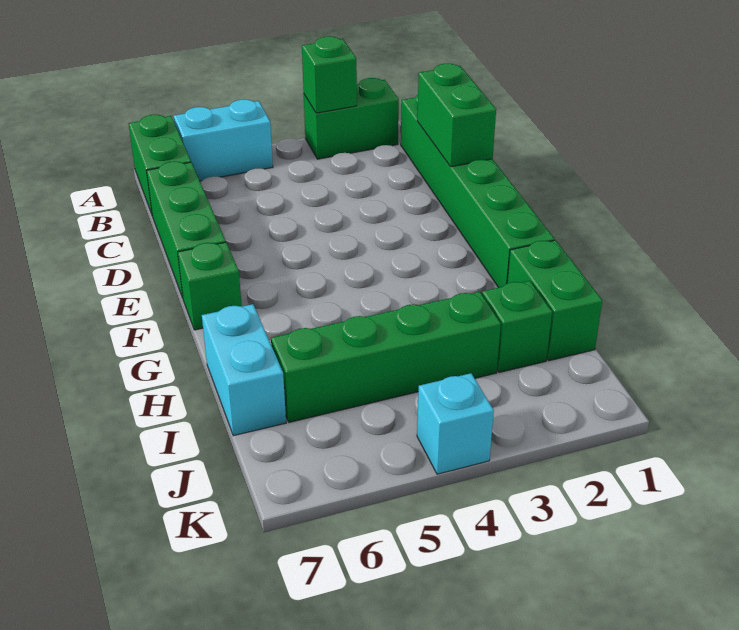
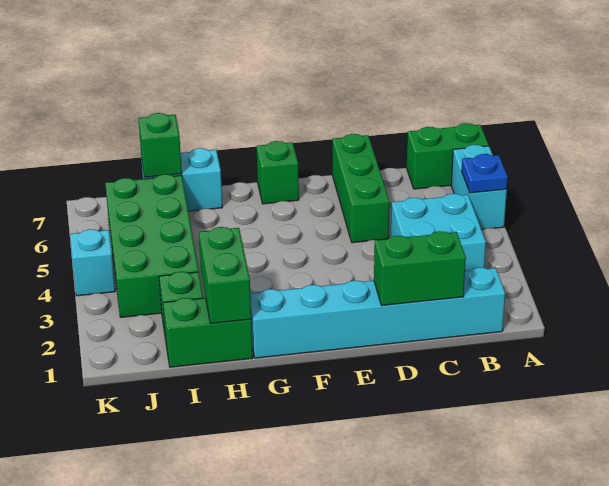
green brick A2:A3 level 1 -> green brick H1:H2 level 2
green brick A3 level 2 -> green brick I7 level 2
none -> blue plate A5 level 2
green brick B1:G1 level 1 -> cyan brick B1:G1 level 1
none -> cyan brick B3:C4 level 1
green brick C7:E7 level 1 -> green brick D5:D7 level 1
green brick I3:I6 level 1 -> green brick I3:J6 level 1

